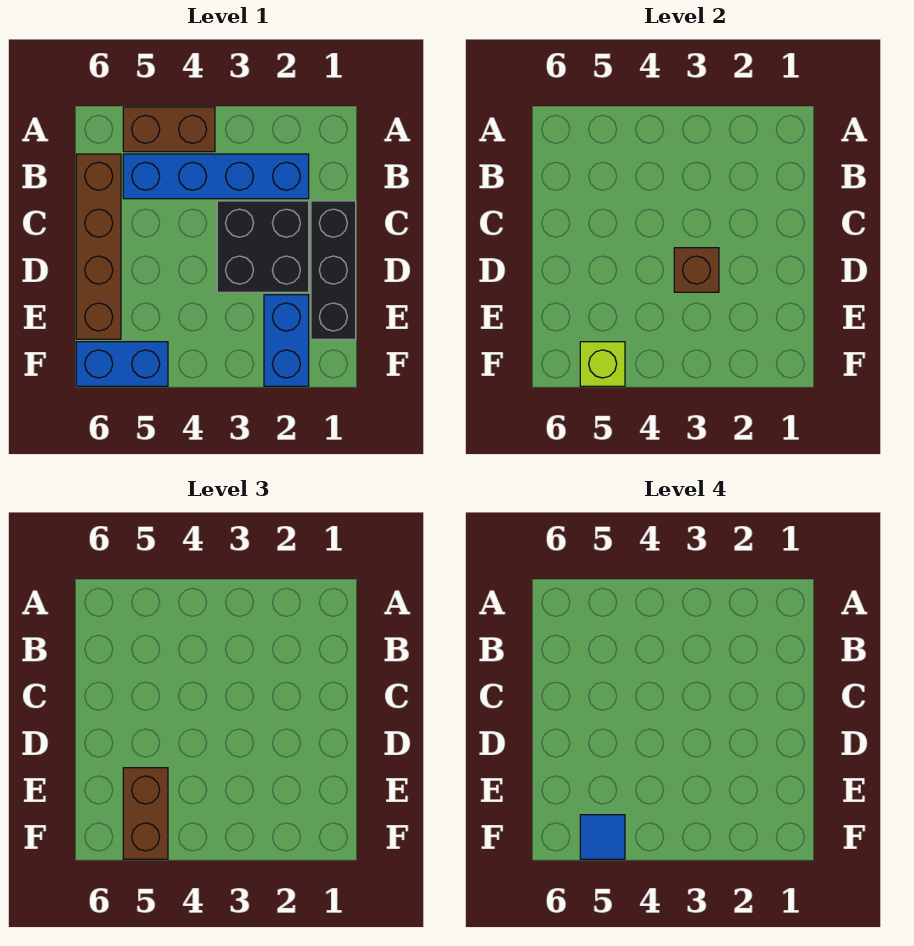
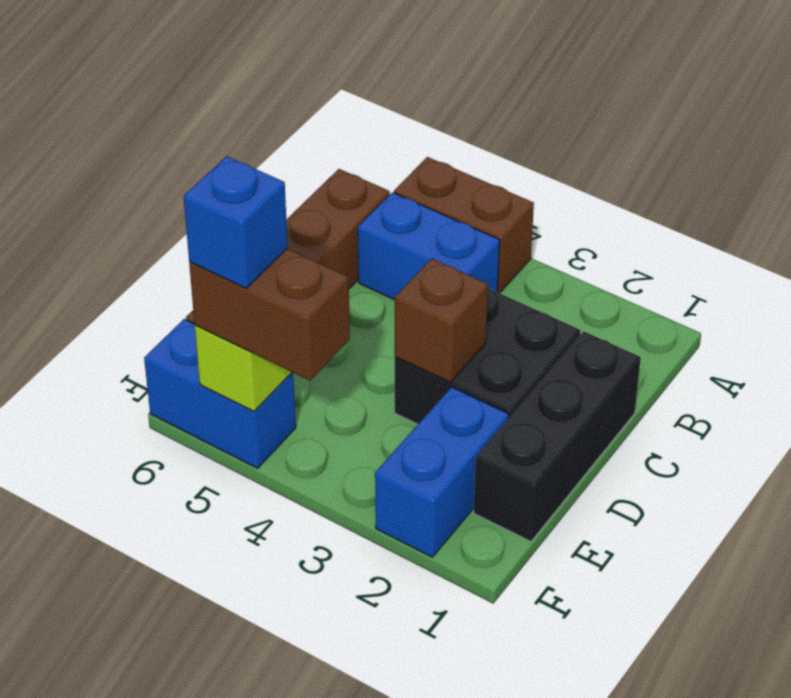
blue brick B2:B5 level 1 -> blue brick B4:B5 level 1
brown brick E5:F5 level 3 -> brown brick F4:F5 level 3
blue tile F5 level 4 -> blue brick F5 level 4

